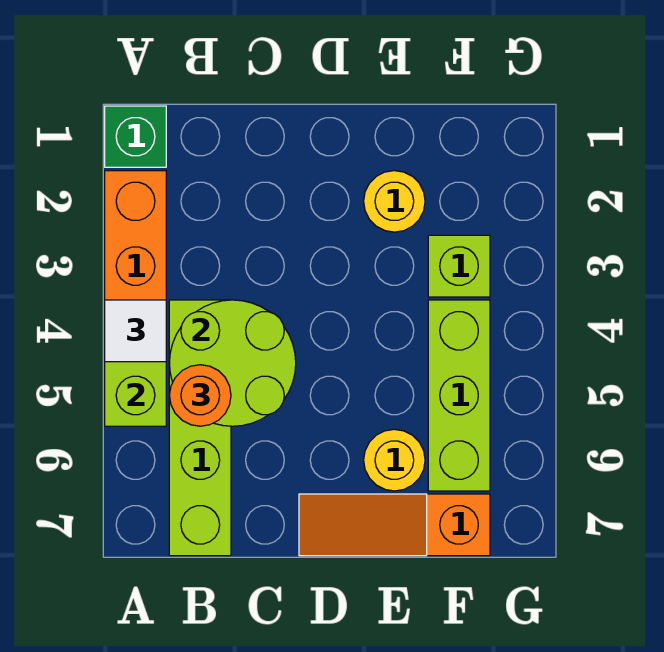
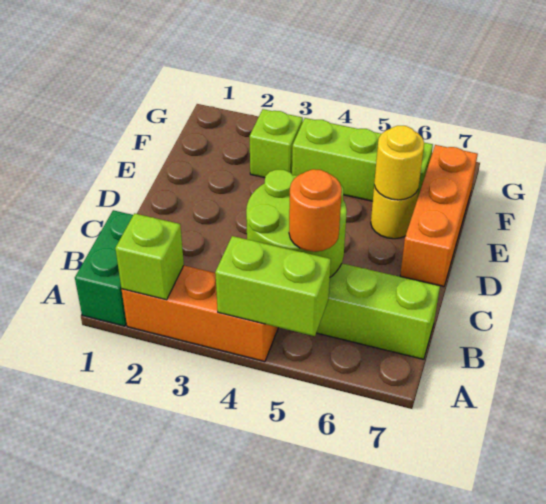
green brick A1 level 1 -> green brick A1:B1 level 1
none -> lime brick A2 level 2
white tile A4 level 3 -> none
orange slope D7:F7 level 1 top F -> orange brick D7:F7 level 1
yellow round brick E2 level 1 -> yellow round brick E6 level 2

